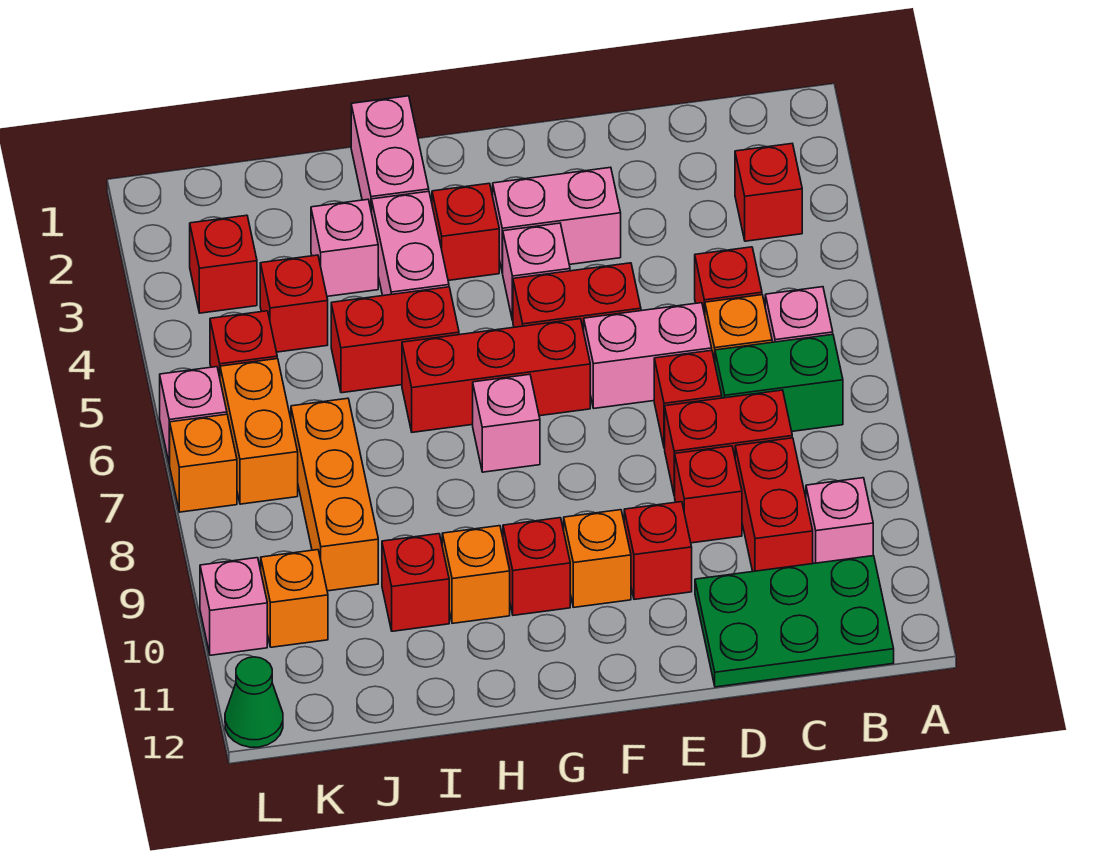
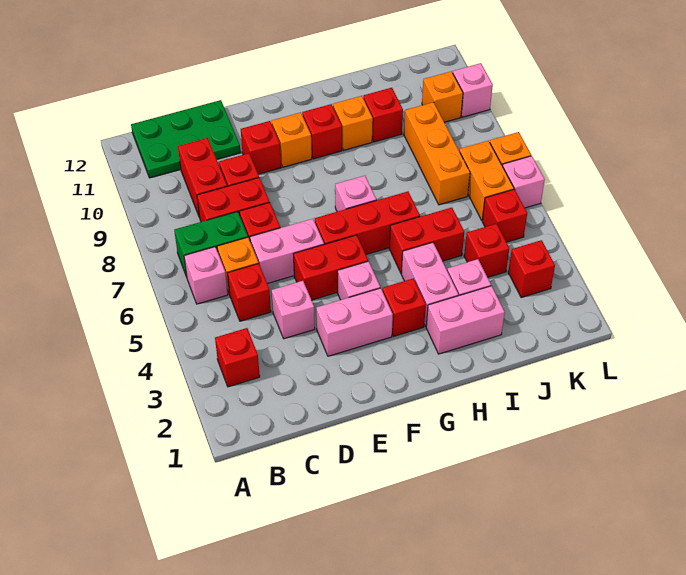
pink brick B10 level 1 -> pink brick D4 level 1
pink brick H1:H2 level 1 -> pink brick H2:I2 level 1
green cone L12 level 1 -> none

